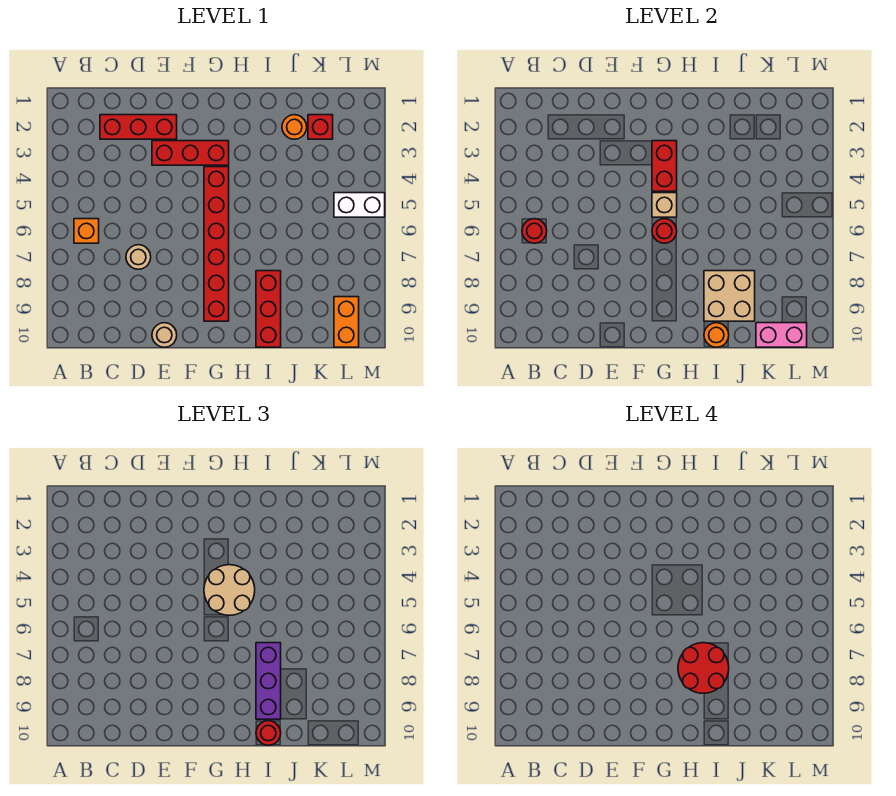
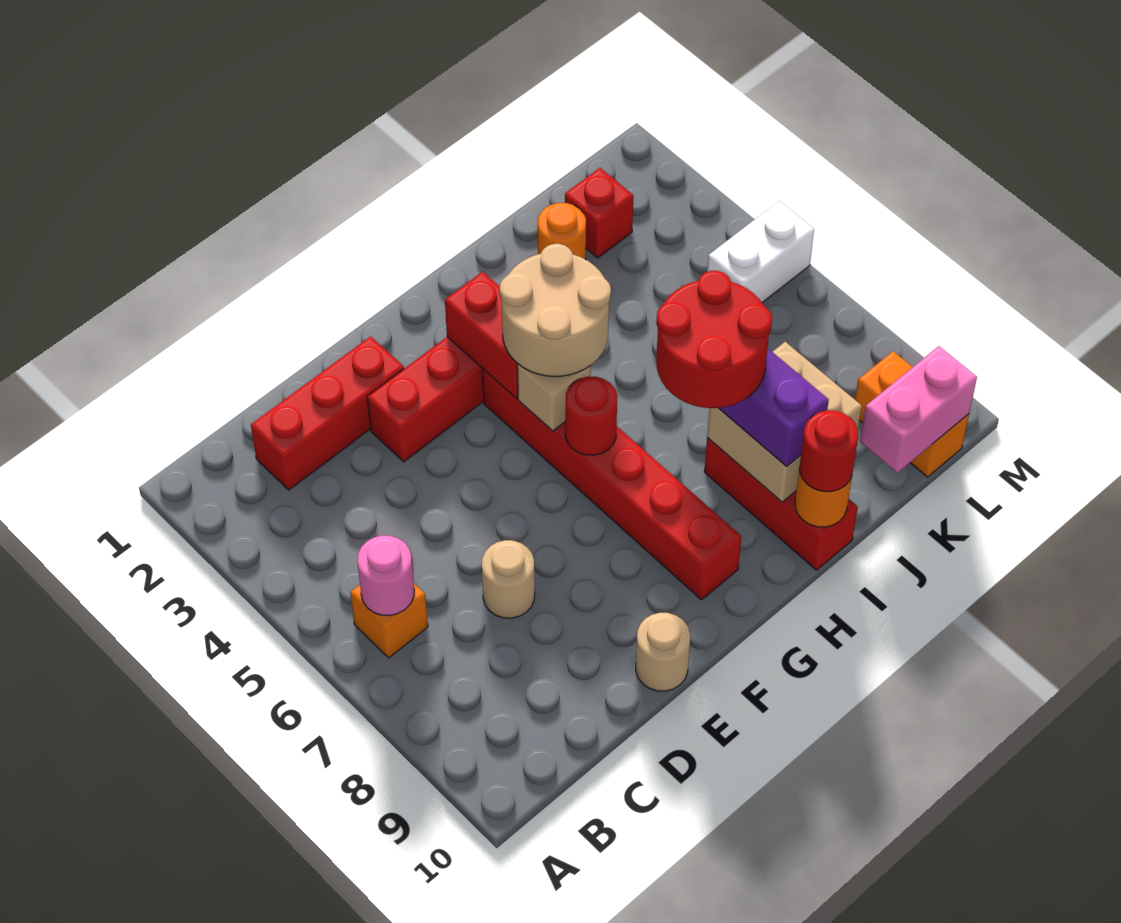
red round brick B6 level 2 -> pink round brick B6 level 2

